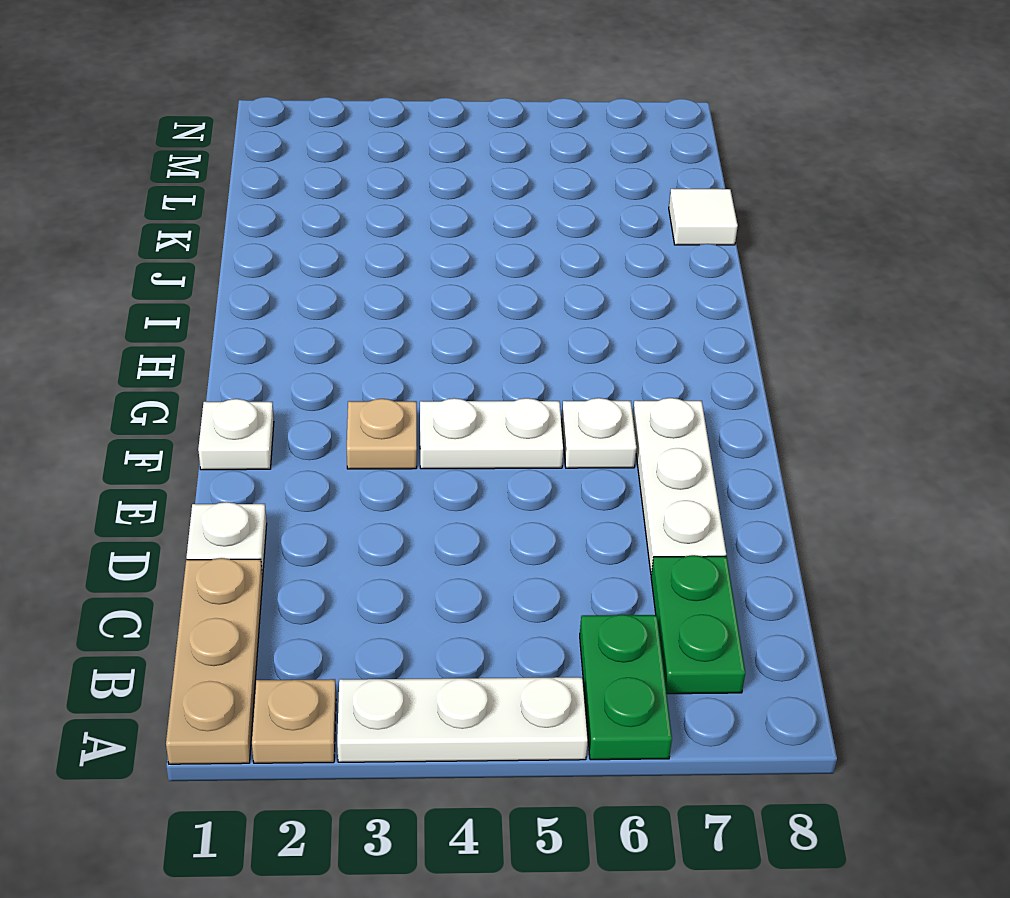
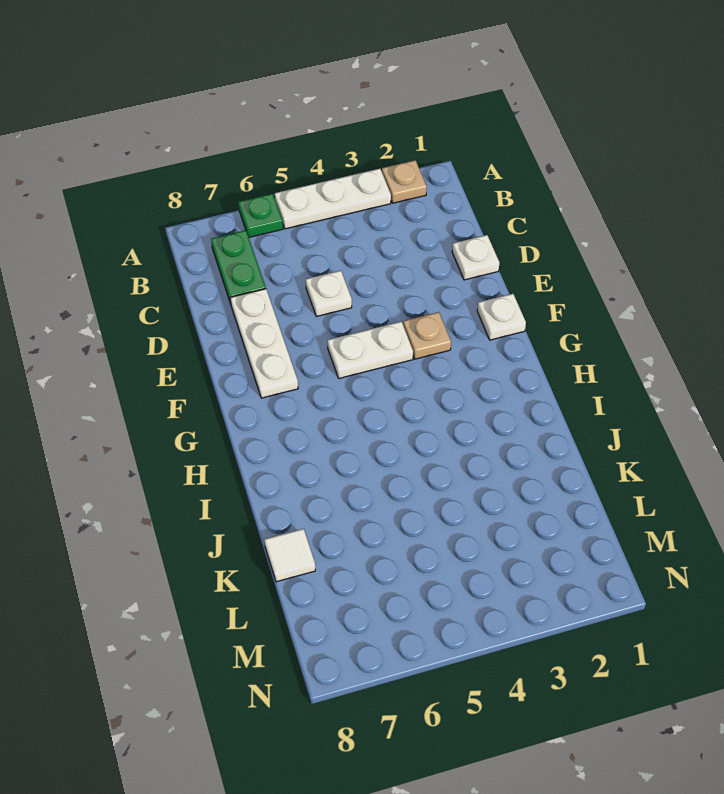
tan plate A1:C1 level 1 -> none
green plate A6:B6 level 1 -> green plate A6 level 1
white plate F6 level 1 -> white plate D5 level 1

